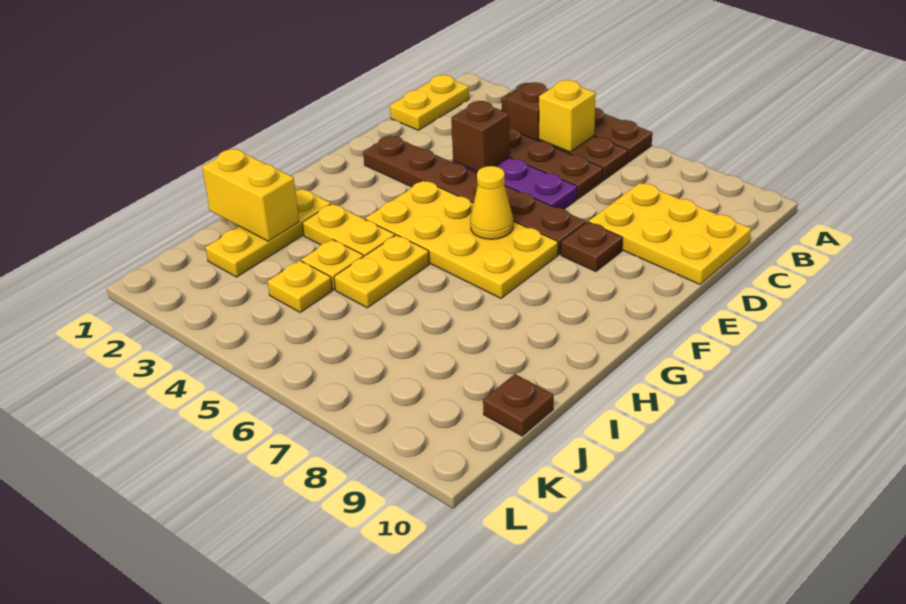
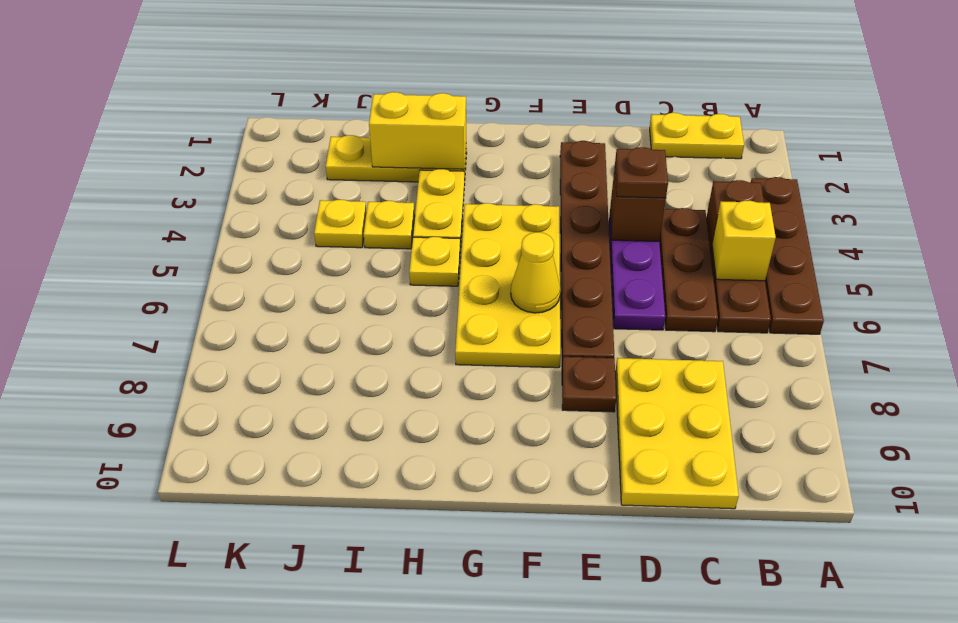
yellow plate H5:I5 level 1 -> yellow plate H5 level 1
yellow brick I1:I2 level 2 -> yellow brick H2:I2 level 2
brown plate J10 level 1 -> brown plate D4 level 3

